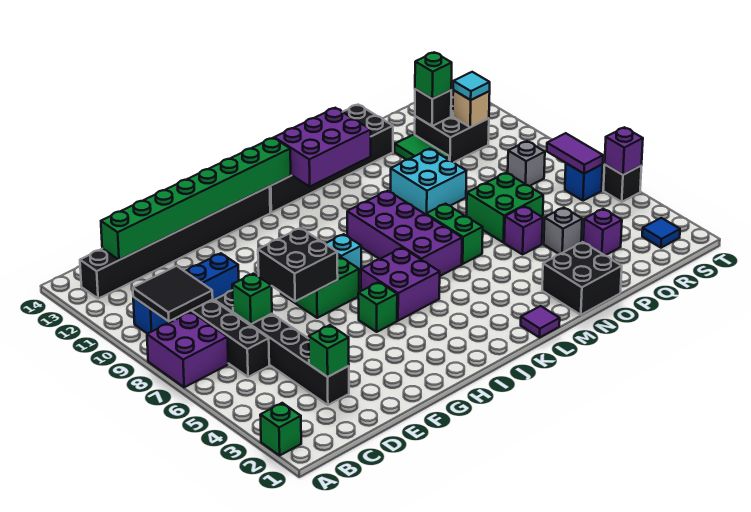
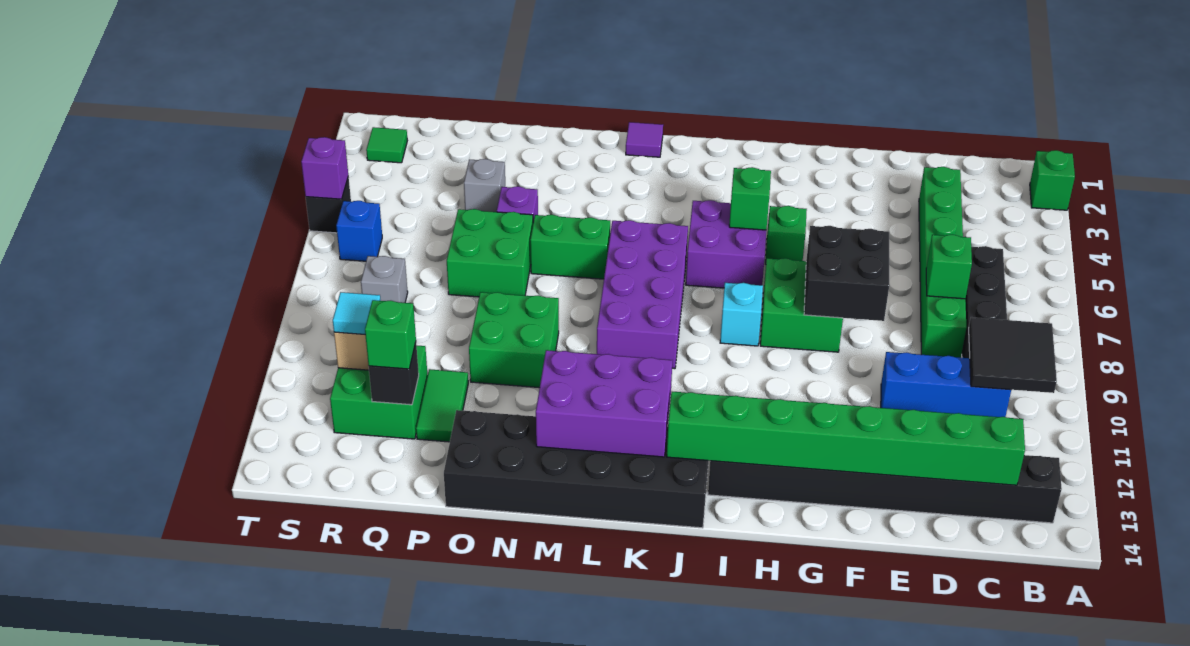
purple brick A7:B8 level 1 -> none
blue brick B10:E10 level 1 -> blue brick C10:E10 level 1
black brick D3:D8 level 1 -> green brick D3:D8 level 1
green brick D3 level 2 -> green brick I5 level 2
green brick M6:M7 level 1 -> green brick M6:N6 level 1
black brick N1:O2 level 1 -> none
cyan brick N9:O10 level 1 -> green brick N9:O10 level 1
purple brick Q3 level 1 -> none
black brick Q11:R12 level 1 -> green brick Q11:R12 level 1
blue tile S2 level 1 -> green tile S2 level 1
purple tile S6:S7 level 2 -> none

